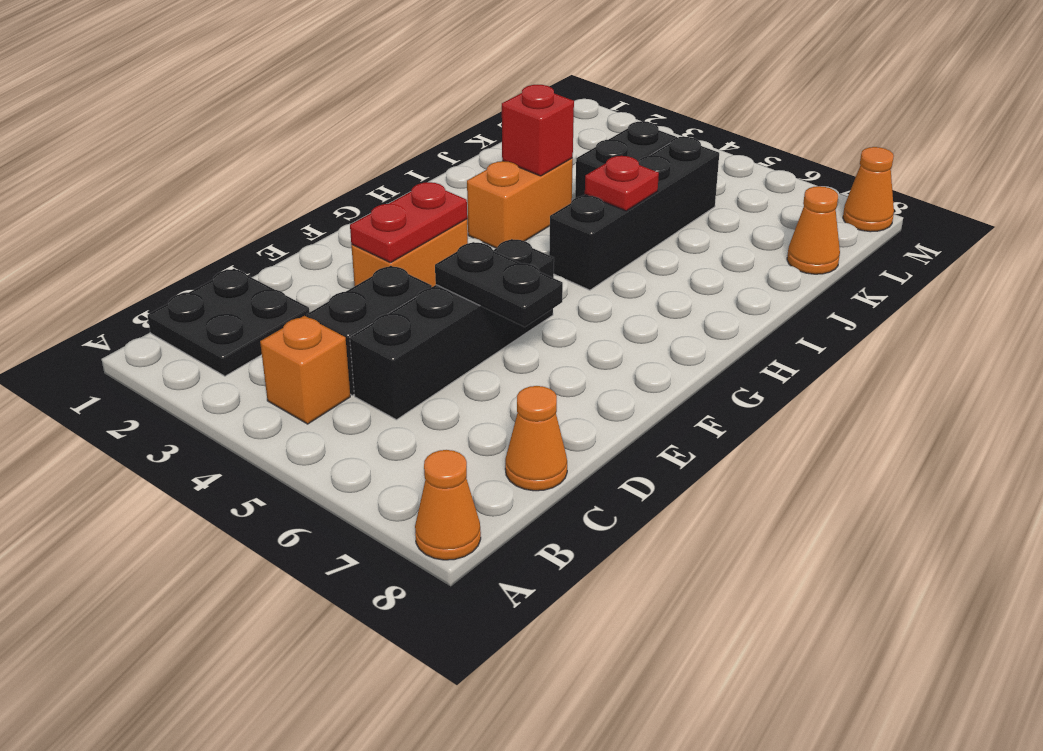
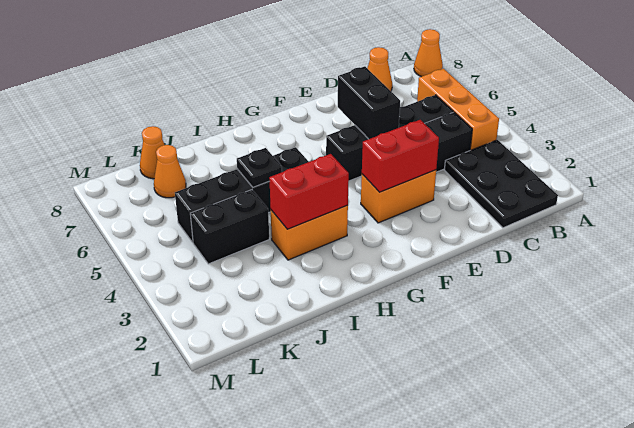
black plate B1:C2 level 1 -> black plate B1:C3 level 1
orange brick B4 level 1 -> orange brick B4:B6 level 1
red plate E3:F3 level 2 -> red brick E3:F3 level 2
black plate E5:E6 level 2 -> black brick E5:E6 level 2
red brick I3 level 2 -> red brick H3:I3 level 2
red plate I5 level 2 -> black plate I5 level 2
orange cone M8 level 1 -> orange cone K7 level 1

